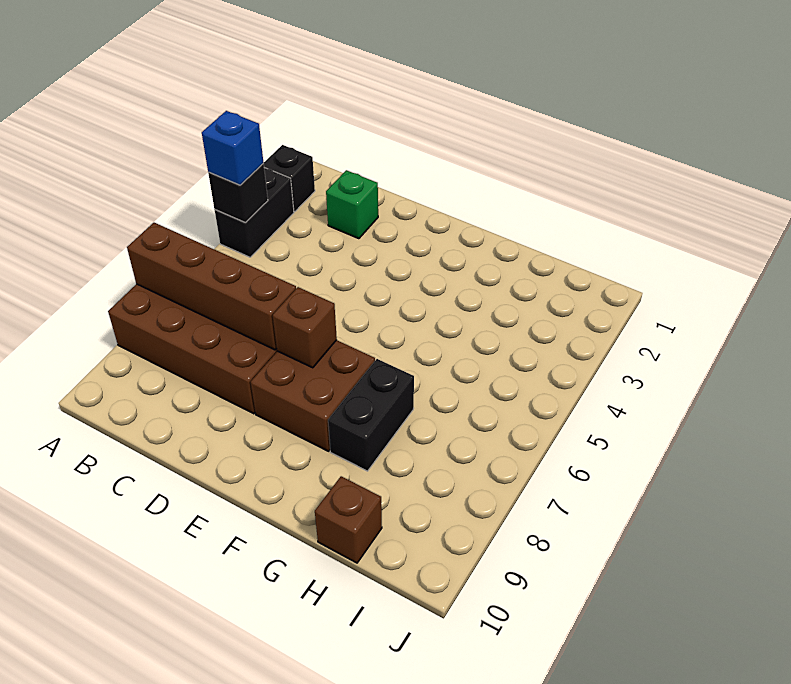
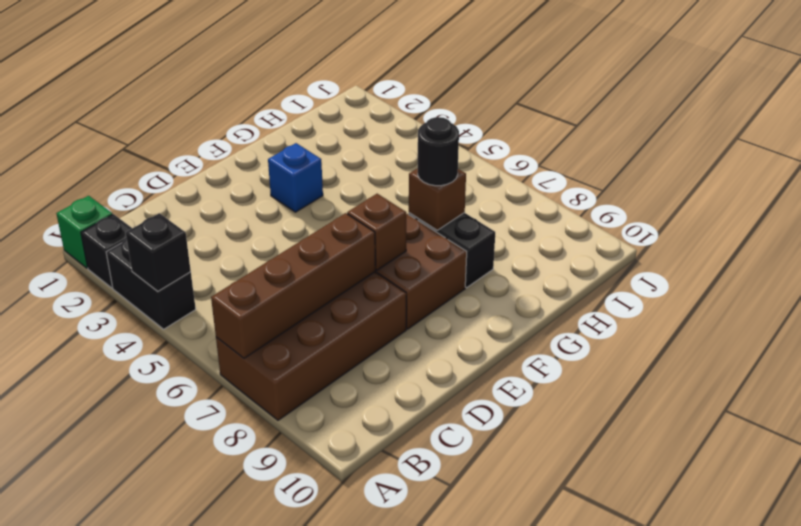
blue brick A4 level 3 -> blue brick F3 level 1
green brick C2 level 1 -> green brick A1 level 1
none -> black round brick G7 level 3
brown brick H10 level 1 -> brown brick G7 level 2

